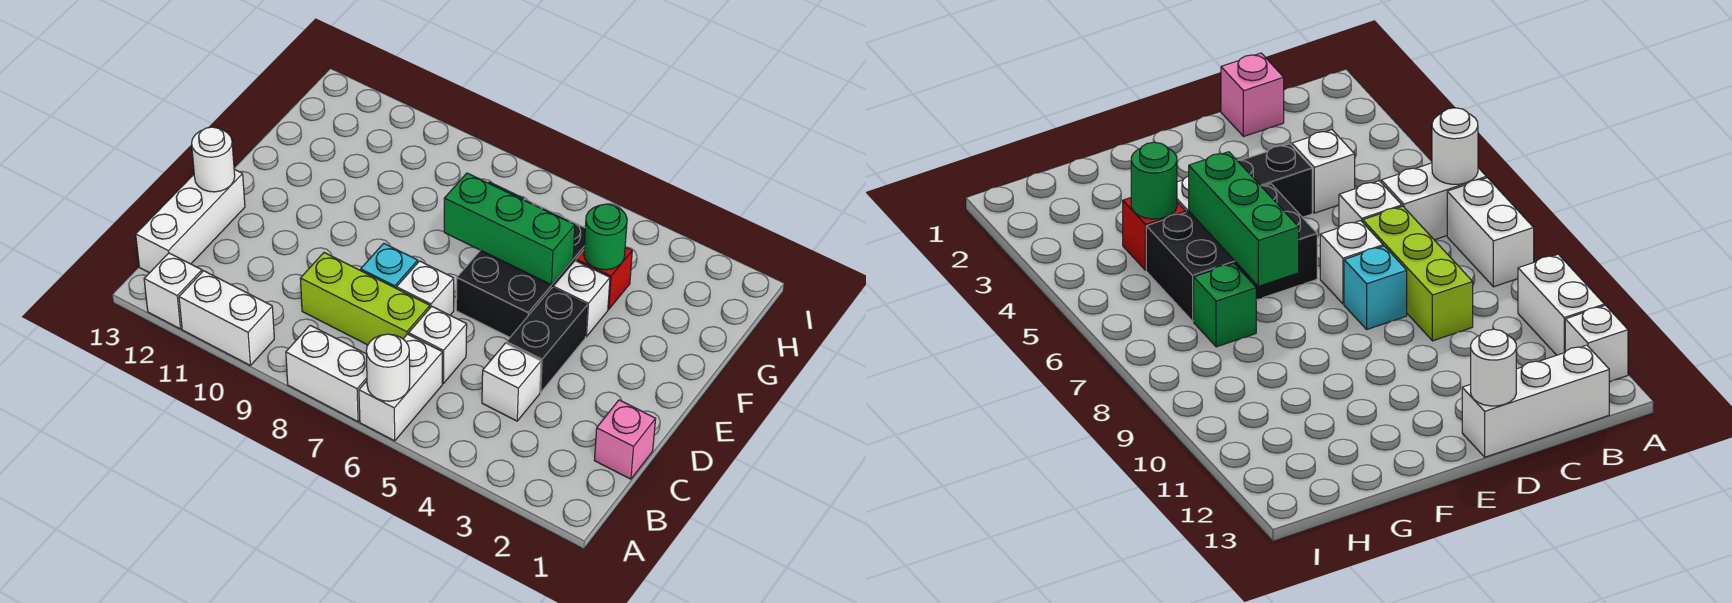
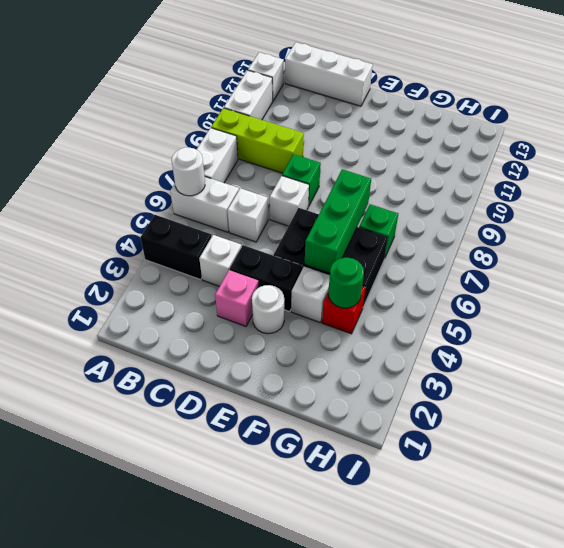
none -> black brick A4:B4 level 1
pink brick C1 level 1 -> pink brick D3 level 1
lime brick C7:C9 level 1 -> lime brick A9:C9 level 1
cyan brick D8 level 1 -> green brick D8 level 1
white round brick D13 level 2 -> white round brick E3 level 1

